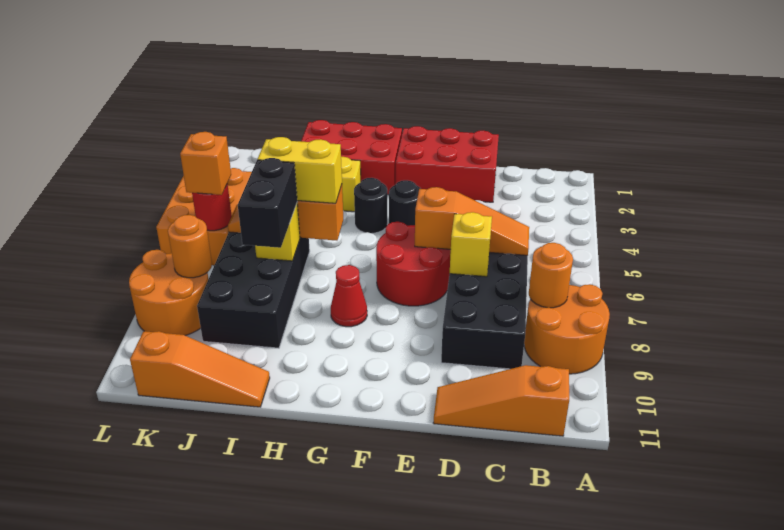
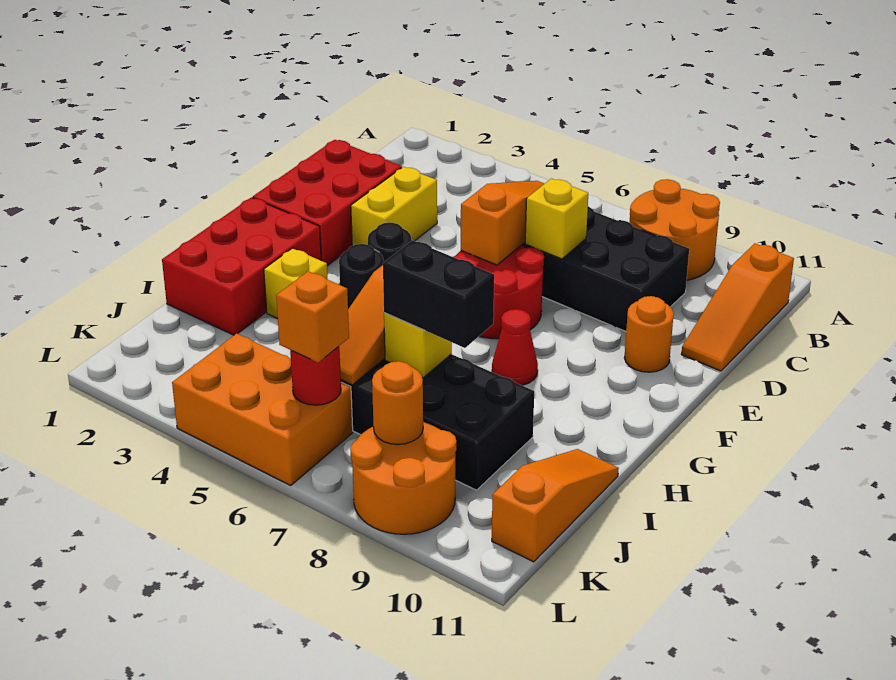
orange round brick B8 level 2 -> orange round brick E10 level 1
yellow brick H6:I6 level 3 -> yellow brick D3:E3 level 1

